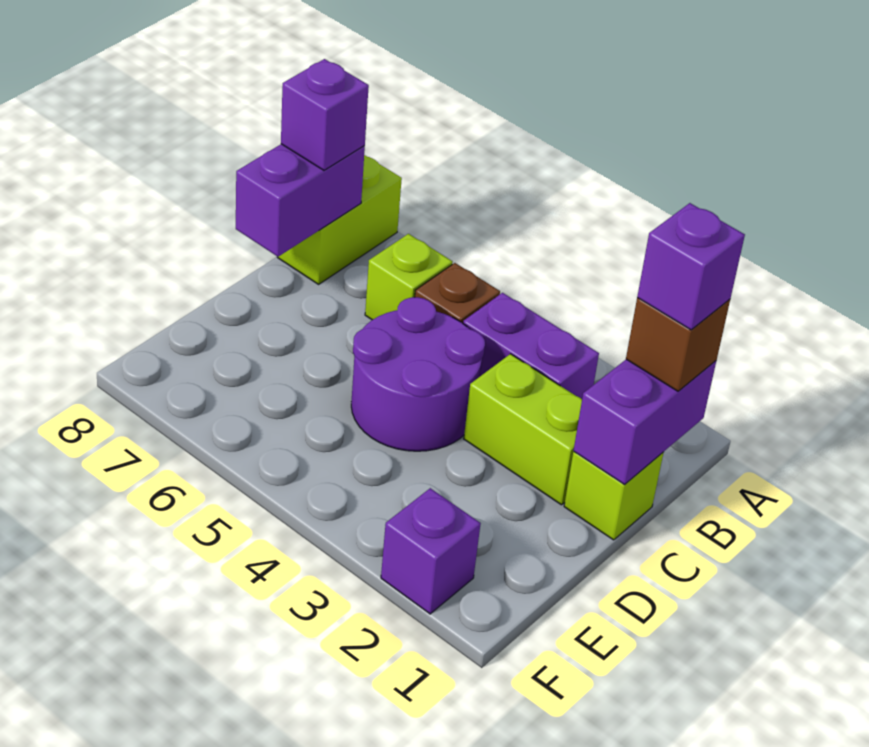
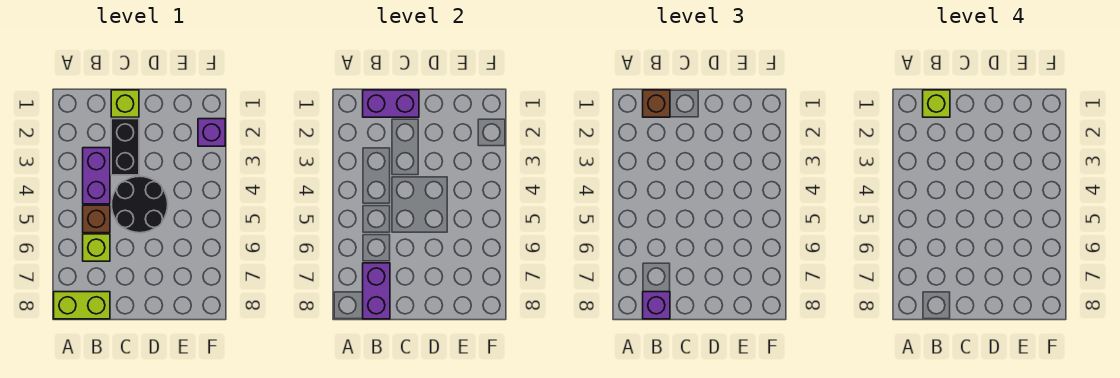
purple brick B1 level 4 -> lime brick B1 level 4
purple brick B8:C8 level 2 -> purple brick B7:B8 level 2
lime brick C2:C3 level 1 -> black brick C2:C3 level 1
purple round brick C4:D5 level 1 -> black round brick C4:D5 level 1

